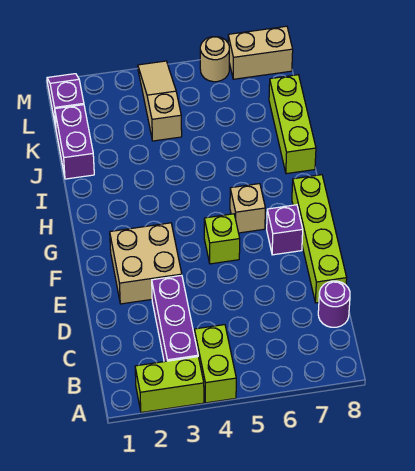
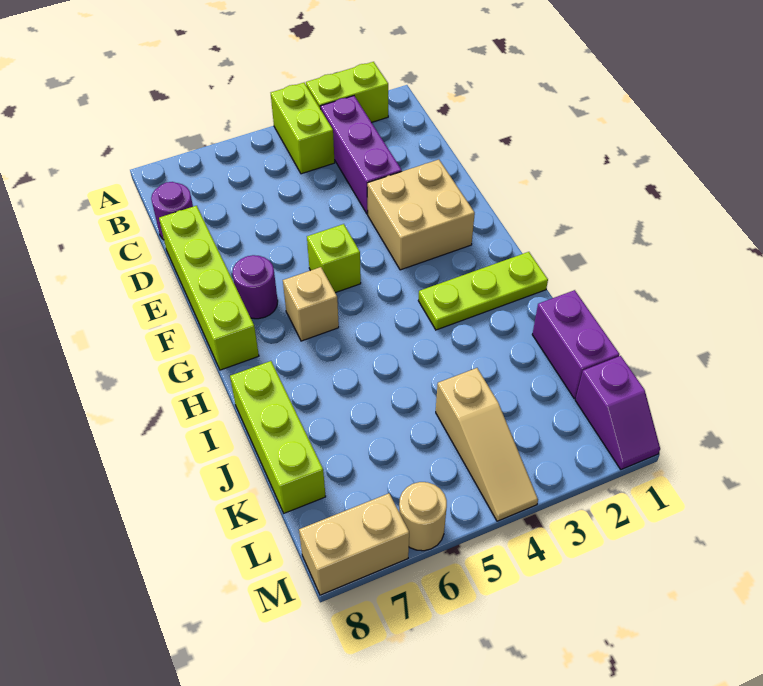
purple brick F7 level 1 -> purple round brick F7 level 1
none -> lime plate H1:H3 level 1

